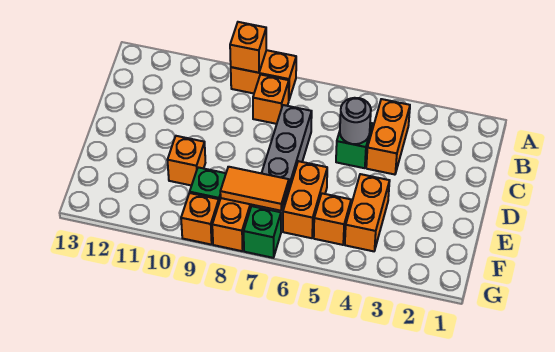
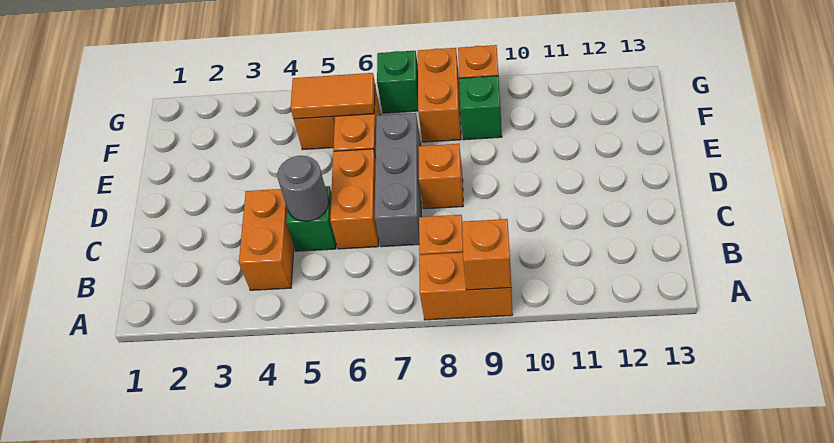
orange brick E4:F4 level 1 -> orange brick C6:D6 level 1
orange brick E10 level 1 -> orange brick D8 level 1
orange tile F7:F8 level 2 -> orange tile F5:F6 level 2

